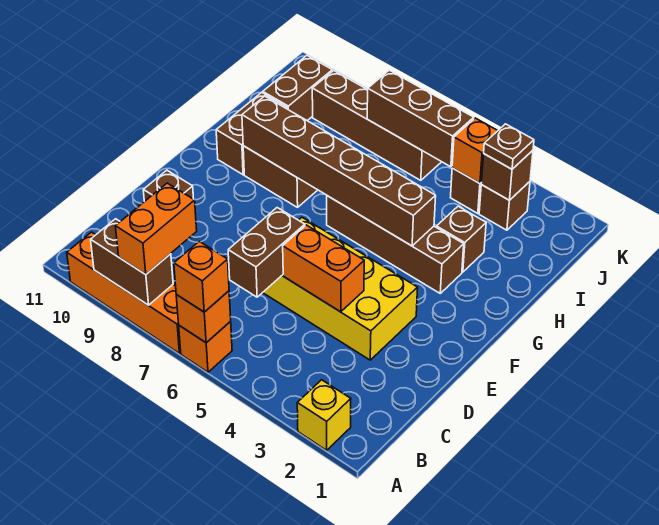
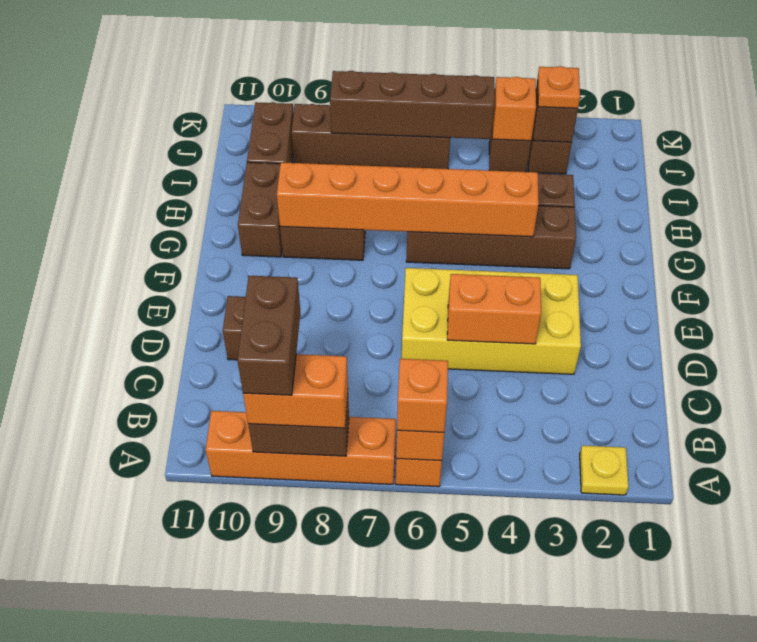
yellow brick A2 level 1 -> yellow plate A2 level 1
orange brick A8:B8 level 3 -> orange brick A8:A9 level 3
brown brick C6:D6 level 2 -> brown brick A9:B9 level 4
brown brick G4:G9 level 2 -> orange brick G4:G9 level 2
brown plate J3 level 3 -> orange plate J3 level 3
brown brick J5:J7 level 2 -> brown brick J5:J8 level 2

